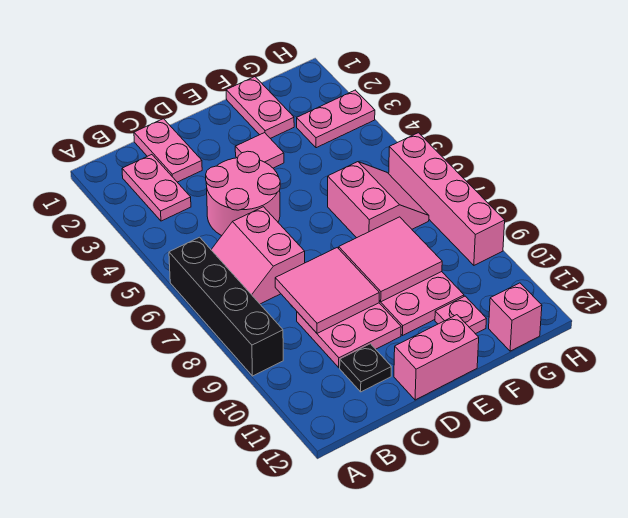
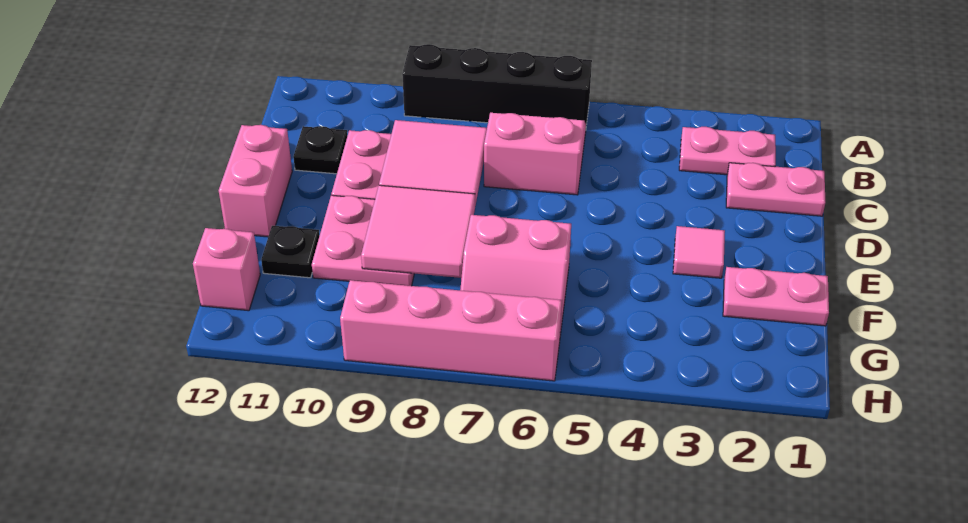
pink round brick C4:D5 level 1 -> none
pink plate F11 level 1 -> black plate F11 level 1
pink plate G3:H3 level 1 -> none

